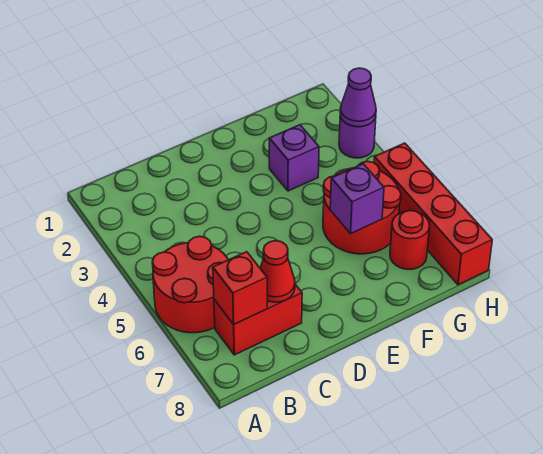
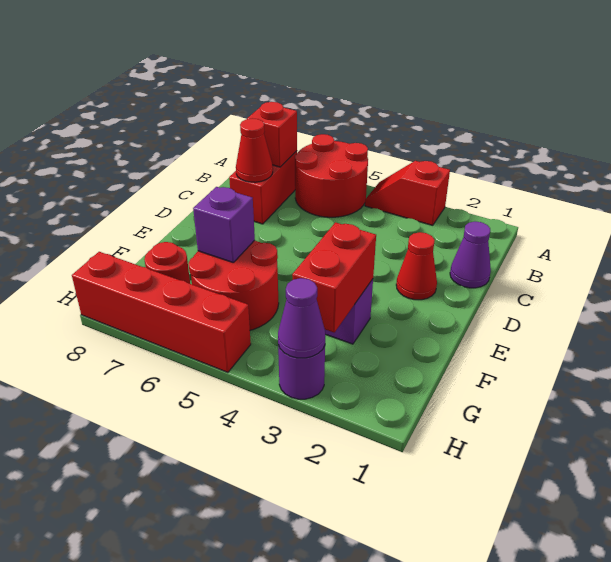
none -> red slope A3:A4 level 1 top 3
none -> purple cone C1 level 1
none -> red cone D2 level 1
none -> red brick F3:G3 level 2

